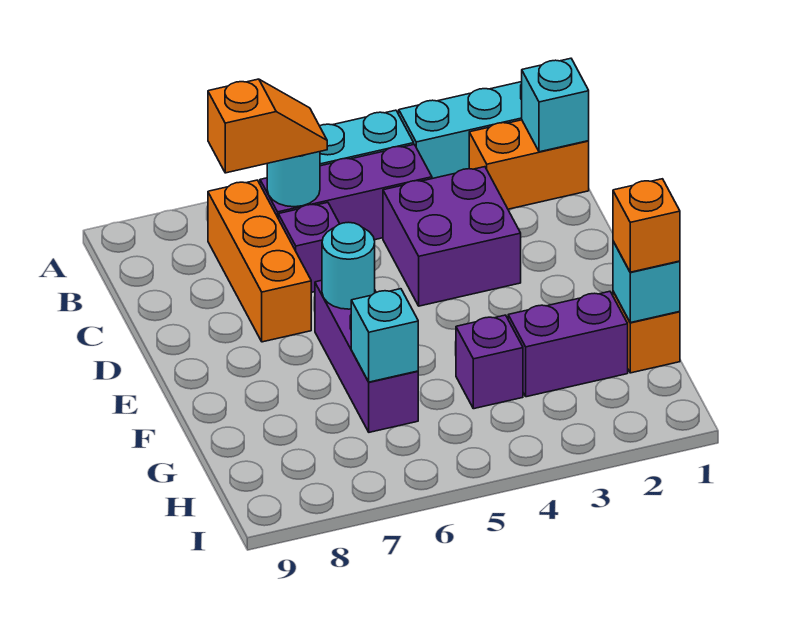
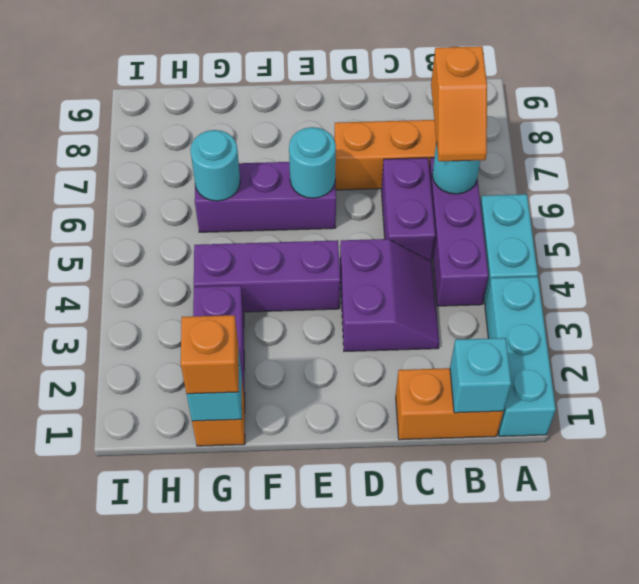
orange brick B1:B2 level 1 -> orange brick B1:C1 level 1
purple brick C3:D4 level 1 -> purple slope C3:D4 level 1 top D
purple brick C6 level 1 -> purple brick C5:C6 level 1
purple brick G4 level 1 -> purple brick E4:G4 level 1
cyan brick G6 level 2 -> cyan round brick G6 level 2

